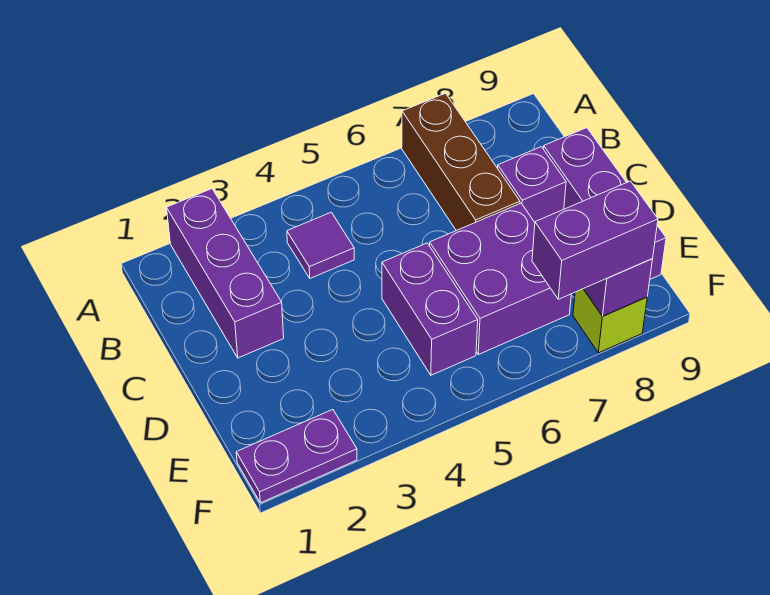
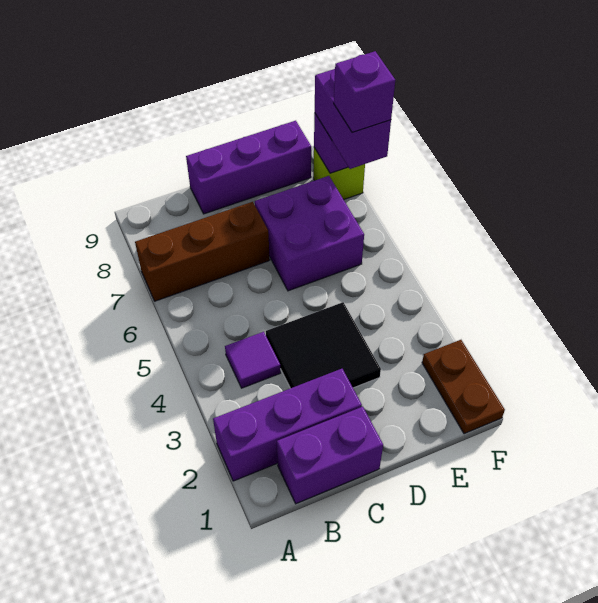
none -> black tile C3:D4 level 1
purple brick C8 level 1 -> purple brick F7 level 4
purple brick D5:E5 level 1 -> purple brick B1:C1 level 1
purple plate F1:F2 level 1 -> brown plate F1:F2 level 1

